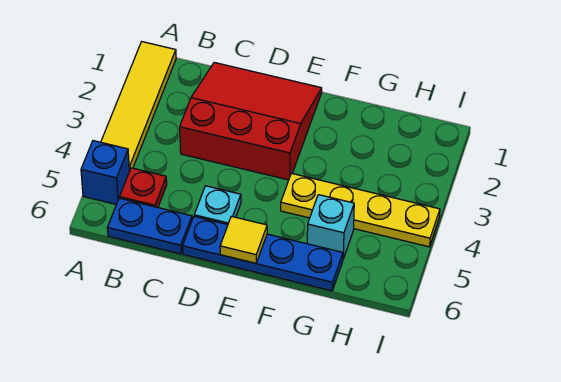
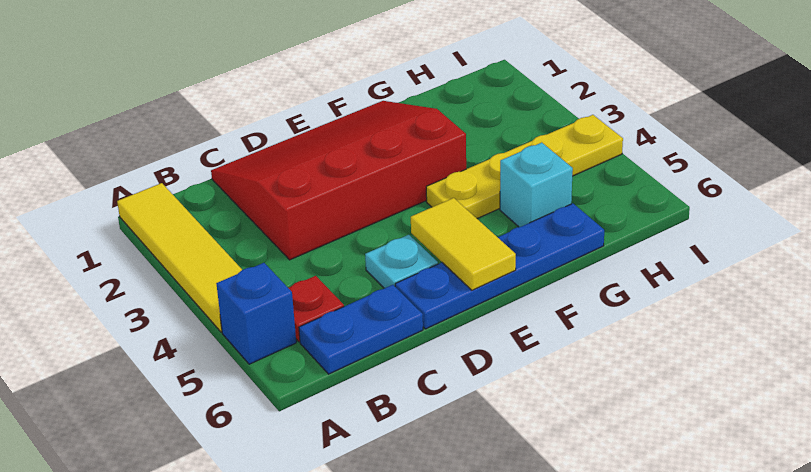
red slope C1:E3 level 1 top 3 -> red slope C1:F3 level 1 top 3
yellow tile E6 level 2 -> yellow tile E5:E6 level 2

